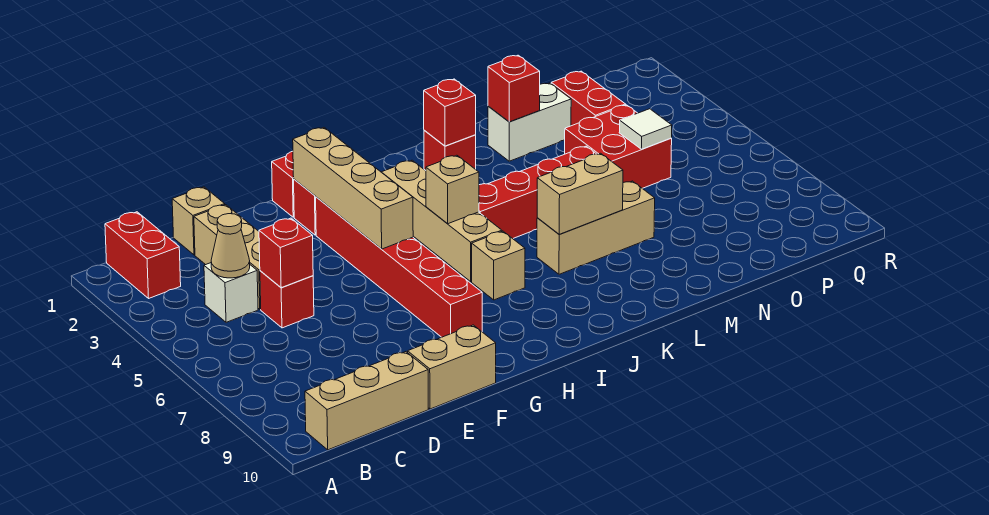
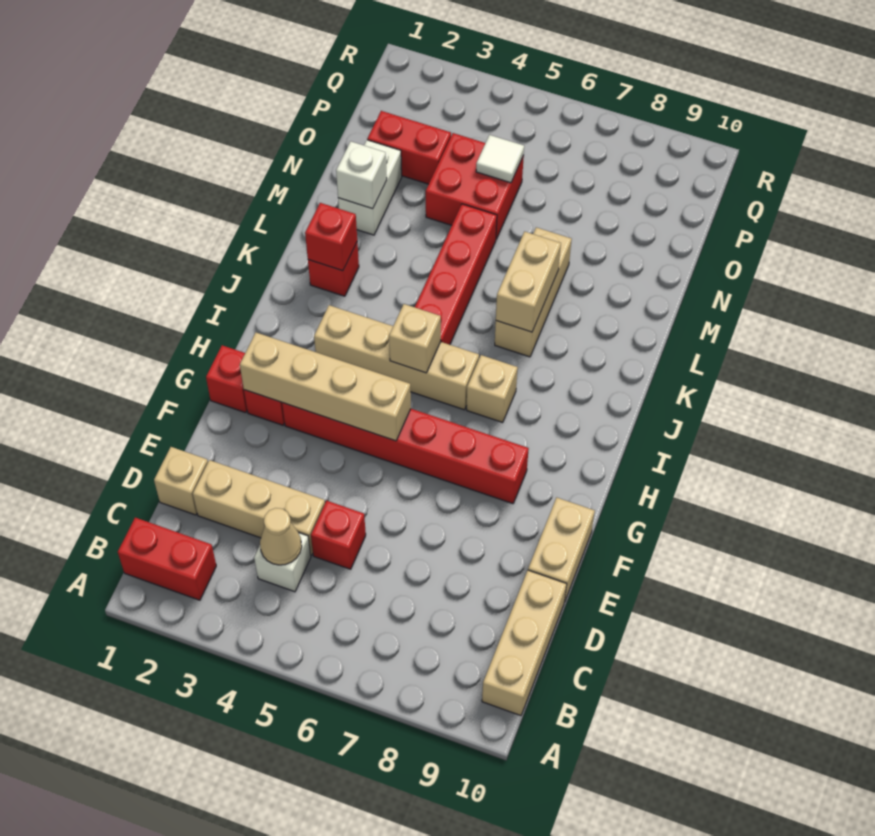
red brick D5 level 2 -> none
red brick M2 level 2 -> white brick M2 level 2

